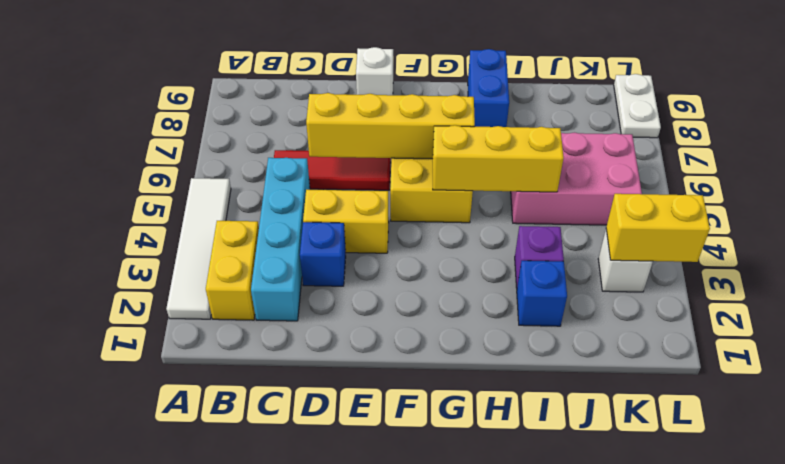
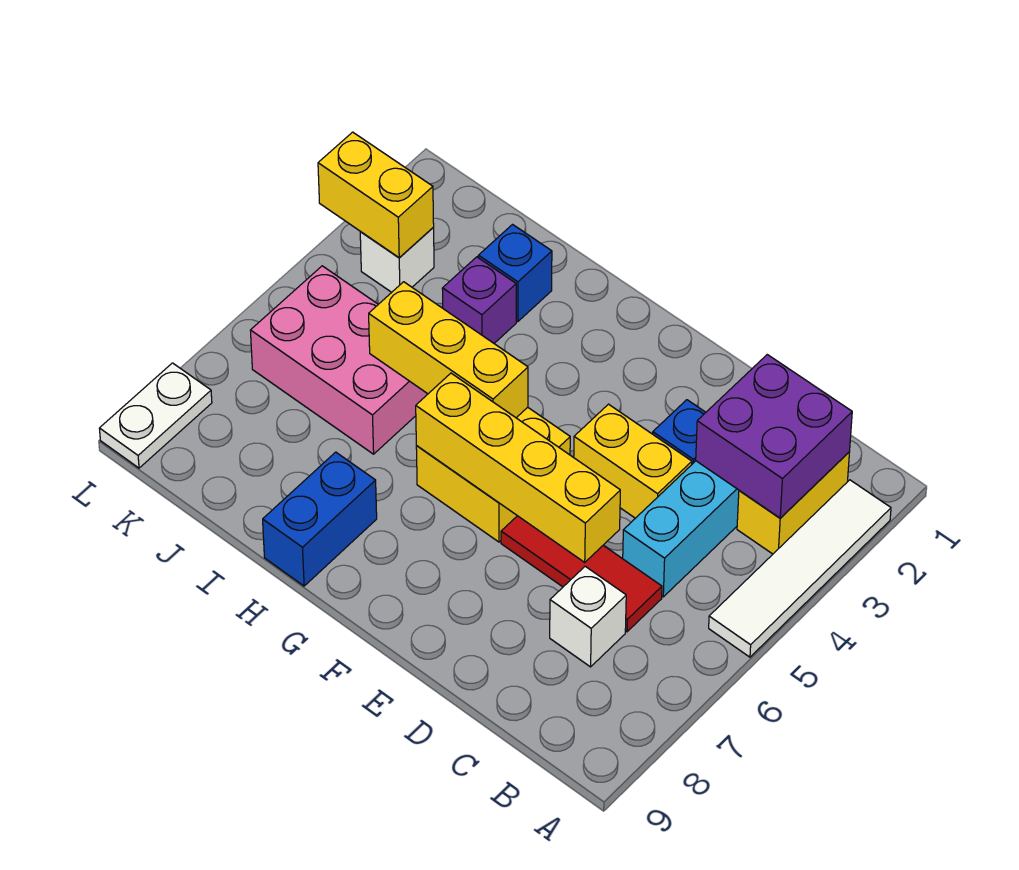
none -> purple brick B2:C3 level 2
white brick E9 level 1 -> white brick C7 level 1

